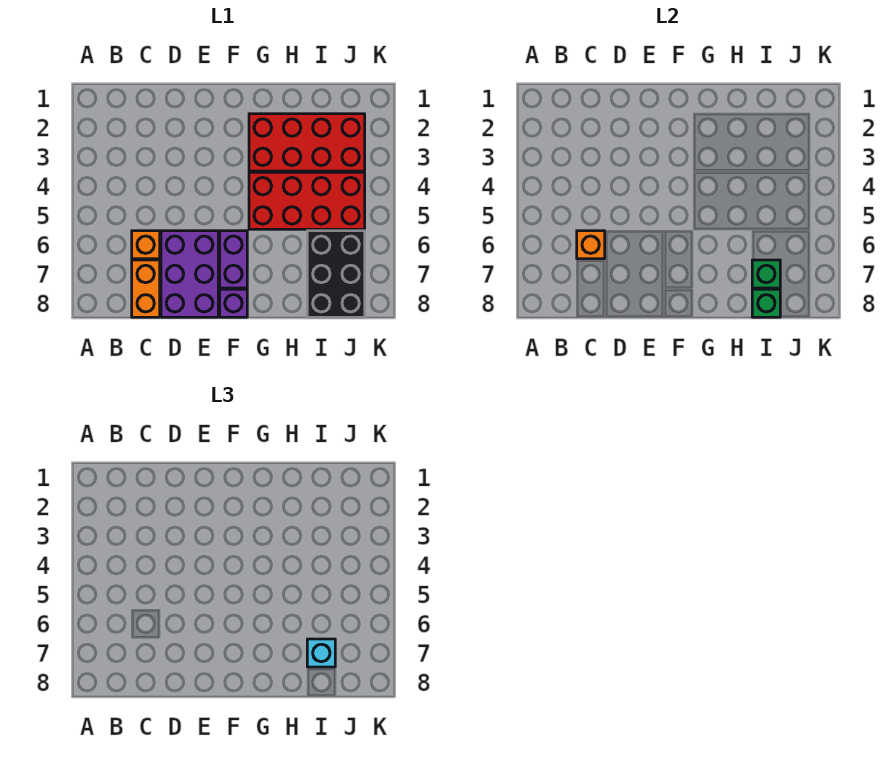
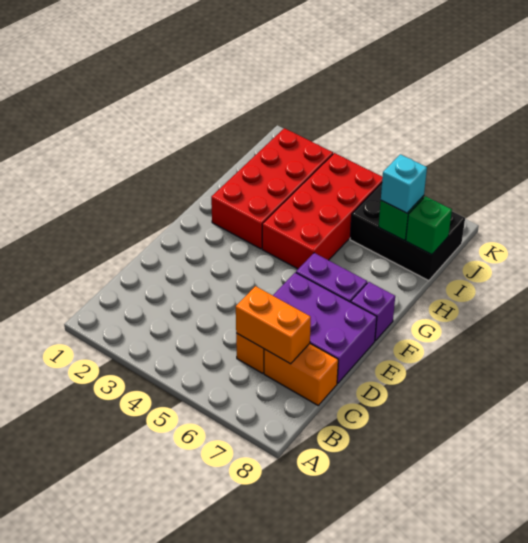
orange brick C6 level 2 -> orange brick C6:C7 level 2

